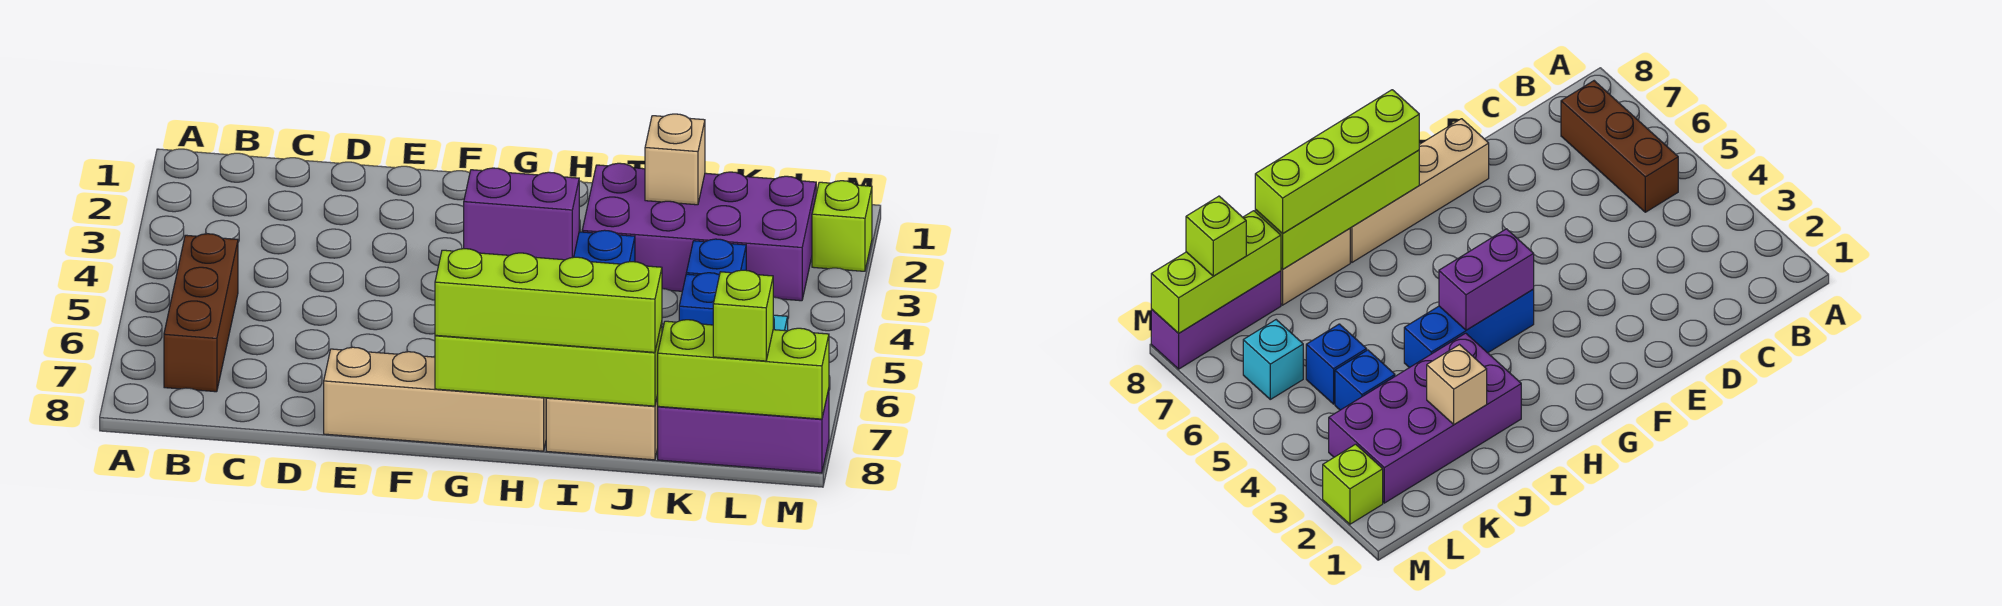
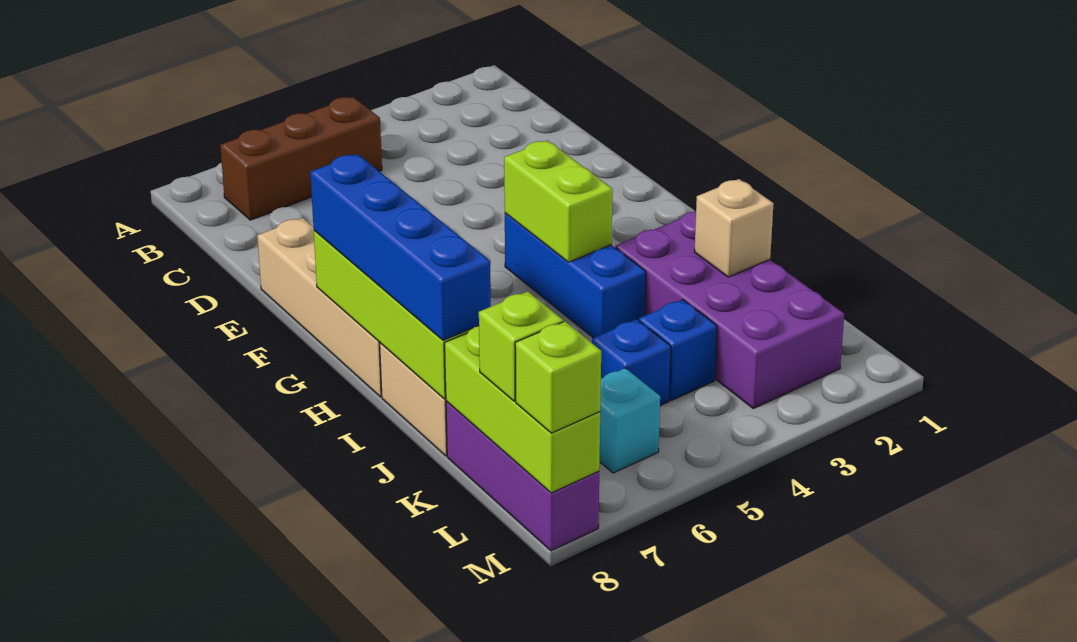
purple brick G4:H4 level 2 -> lime brick G4:H4 level 2
lime brick G8:J8 level 3 -> blue brick G8:J8 level 3
lime brick M2 level 1 -> lime brick M8 level 3

